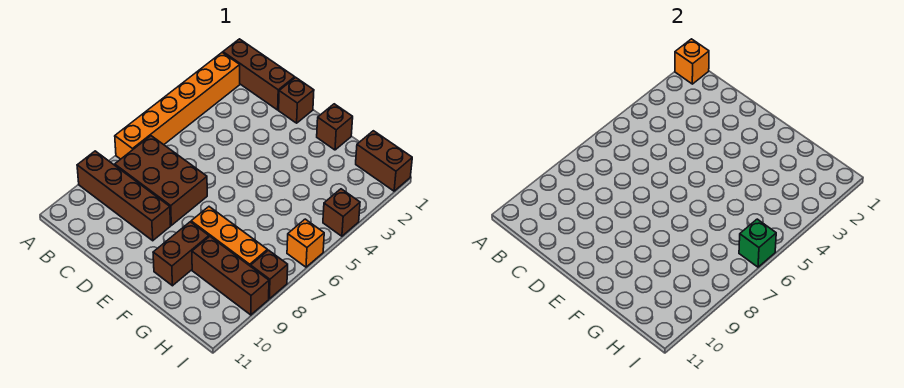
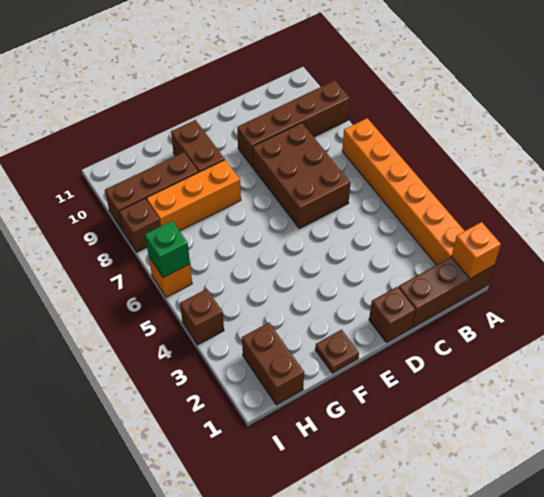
brown brick B7:D8 level 1 -> brown brick C6:D8 level 1
brown brick F1 level 1 -> brown plate F1 level 1
brown brick H1:I1 level 1 -> brown brick H1:H2 level 1

